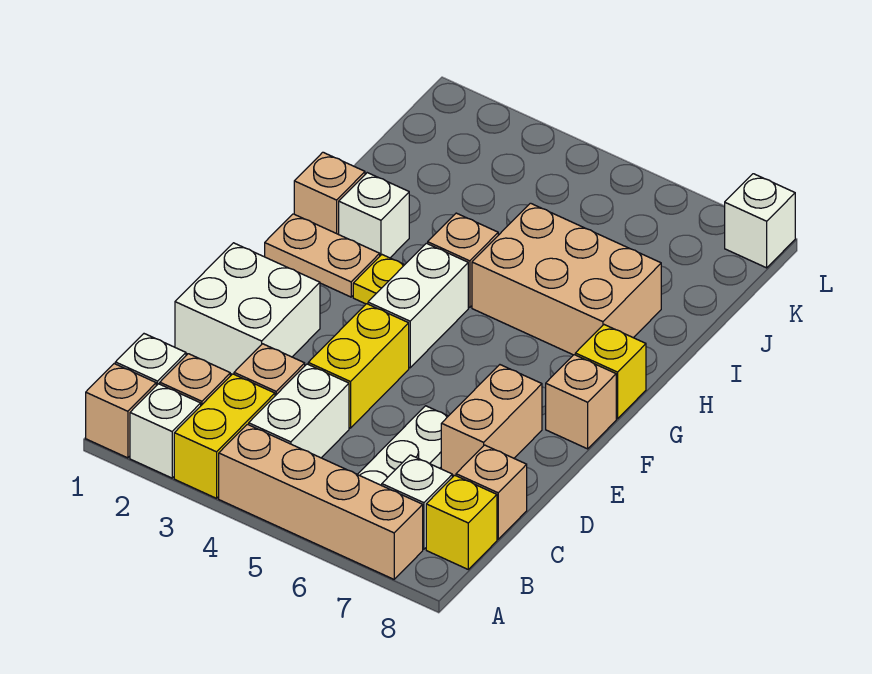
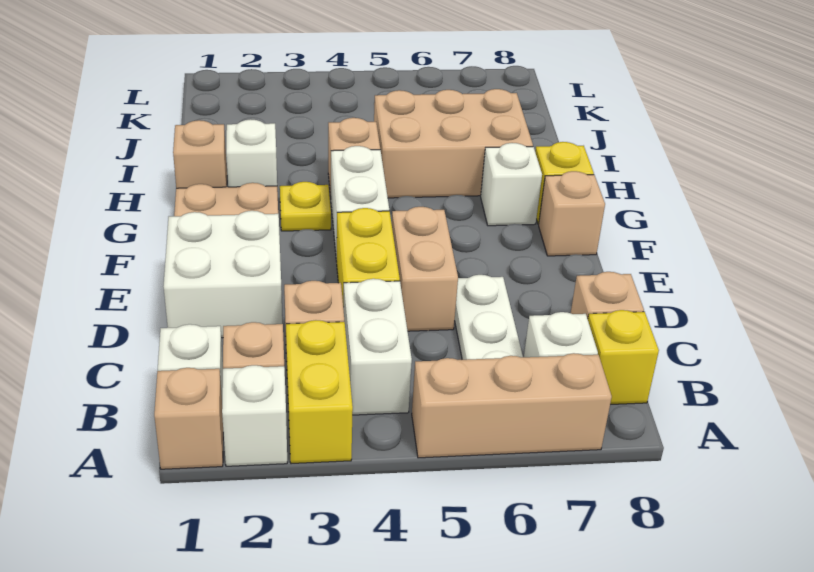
tan brick A4:A7 level 1 -> tan brick A5:A7 level 1
tan brick D7:E7 level 1 -> tan brick D5:E5 level 1
white brick L8 level 1 -> white brick G7 level 1

